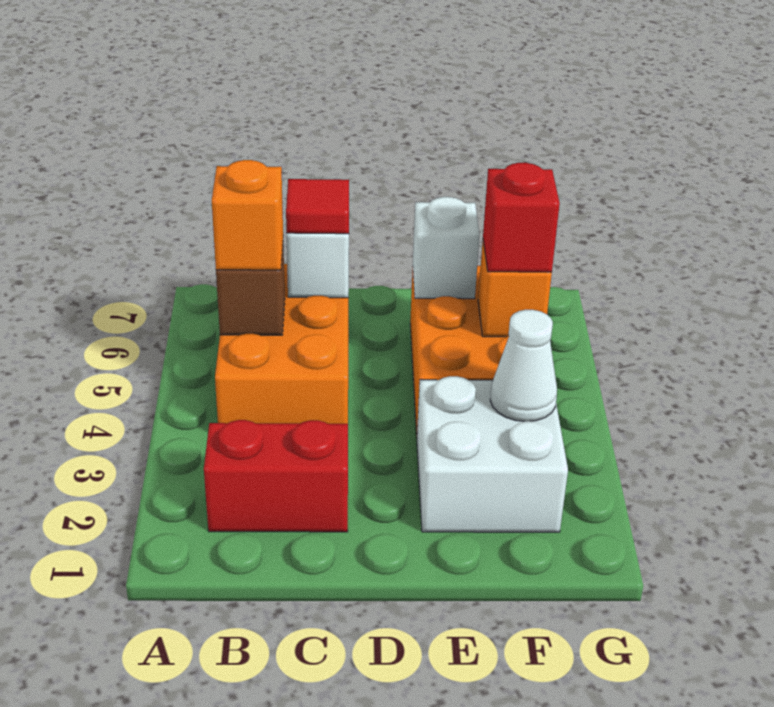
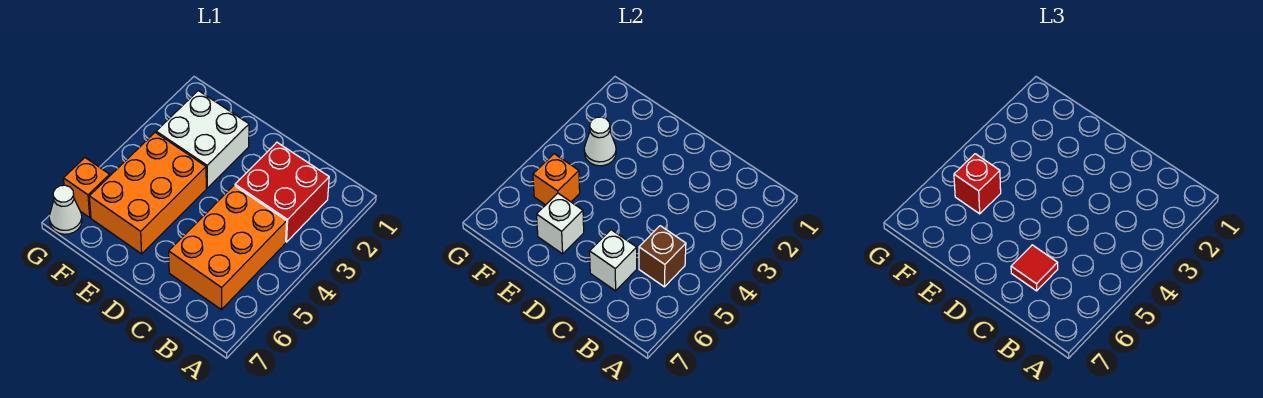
red brick B2:C2 level 1 -> red brick B2:C3 level 1
orange brick B5 level 3 -> orange brick G6 level 1
none -> white cone G7 level 1

